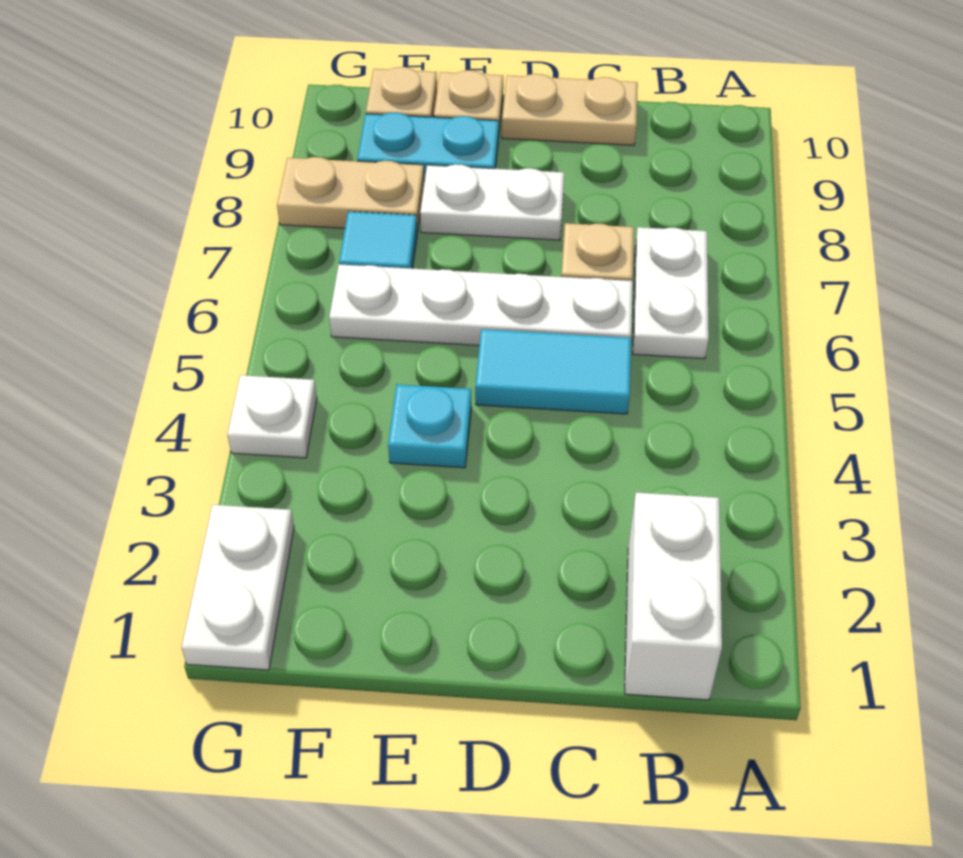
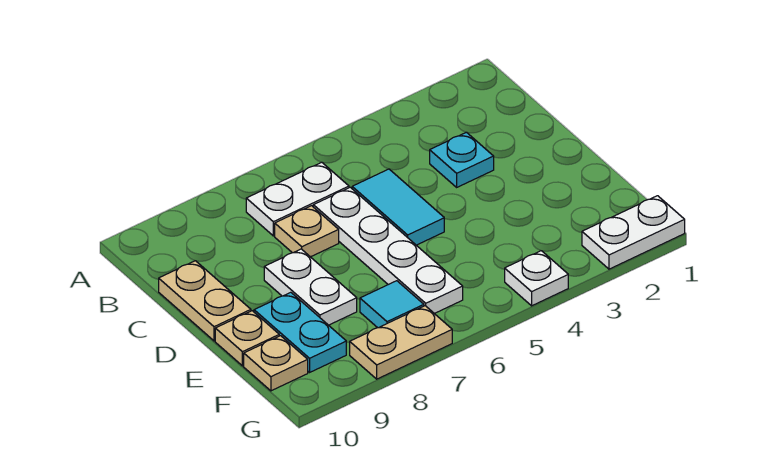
white brick B1:B2 level 1 -> none
cyan plate E4 level 1 -> cyan plate C3 level 1
tan plate F8:G8 level 1 -> tan plate G7:G8 level 1

